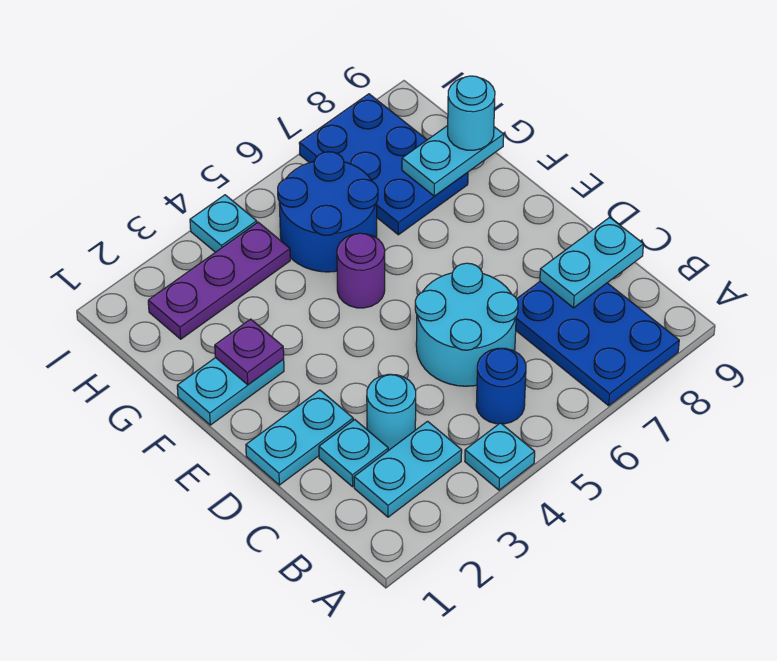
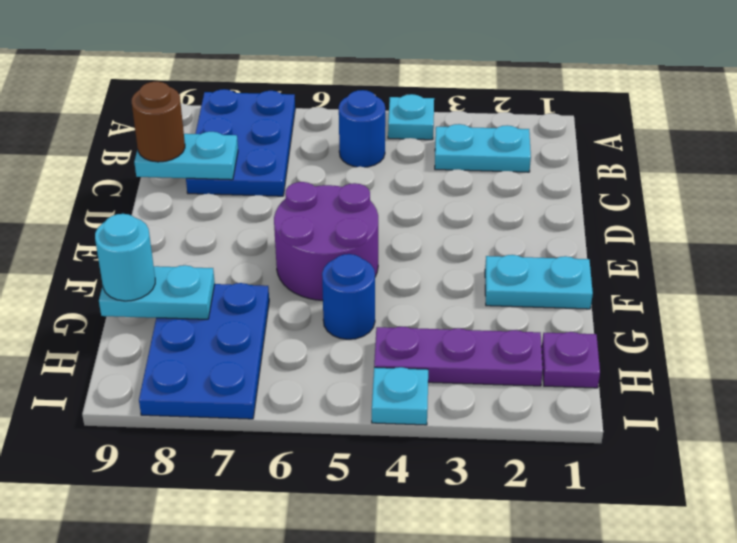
cyan plate C2 level 1 -> none
cyan round brick C3 level 1 -> none
cyan round brick C5:D6 level 1 -> none
none -> brown round brick C9 level 3
cyan plate D1:D2 level 1 -> none
purple plate F2 level 2 -> purple plate H1 level 1
purple round brick F5 level 1 -> purple round brick E5:F6 level 1
blue round brick G5:H6 level 1 -> blue round brick G5 level 1

